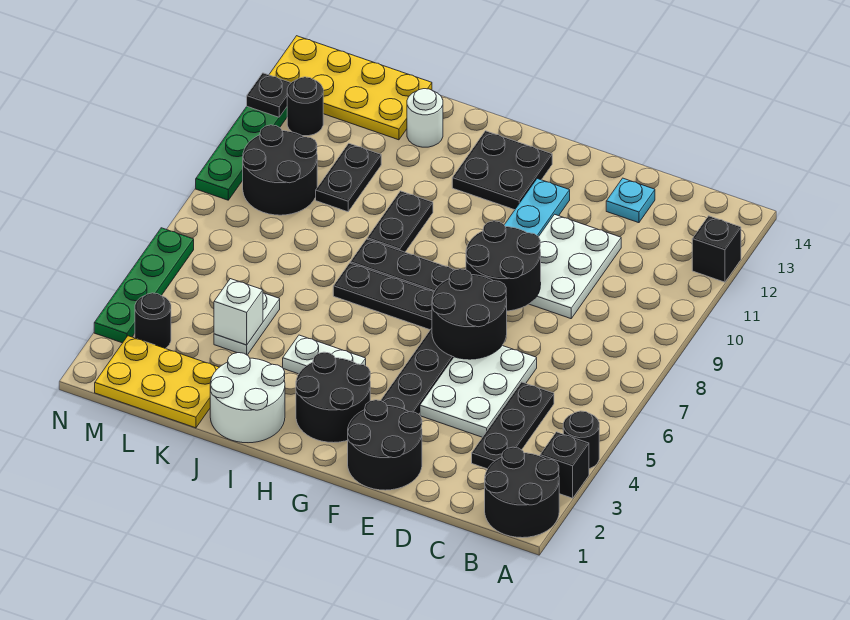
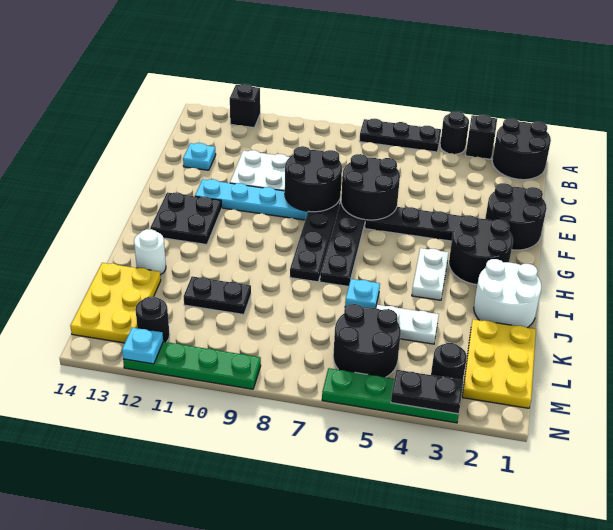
black plate C3:C5 level 1 -> black plate A5:A7 level 1
white plate D4:E6 level 1 -> none
black plate I9:I10 level 1 -> black plate N3:N4 level 2
none -> cyan plate J6 level 1
white brick K4 level 2 -> none
yellow plate K13:N14 level 1 -> yellow plate K13:M14 level 1
black round brick L9:M10 level 1 -> black round brick L5:M6 level 1
black plate N12 level 2 -> cyan plate N12 level 2

